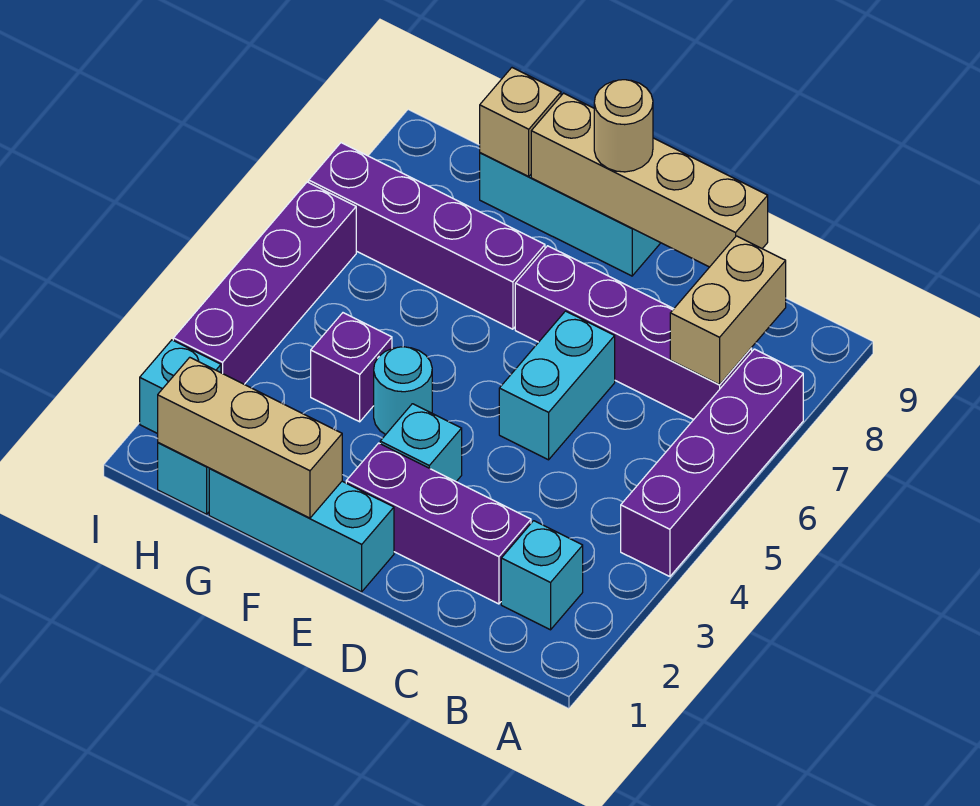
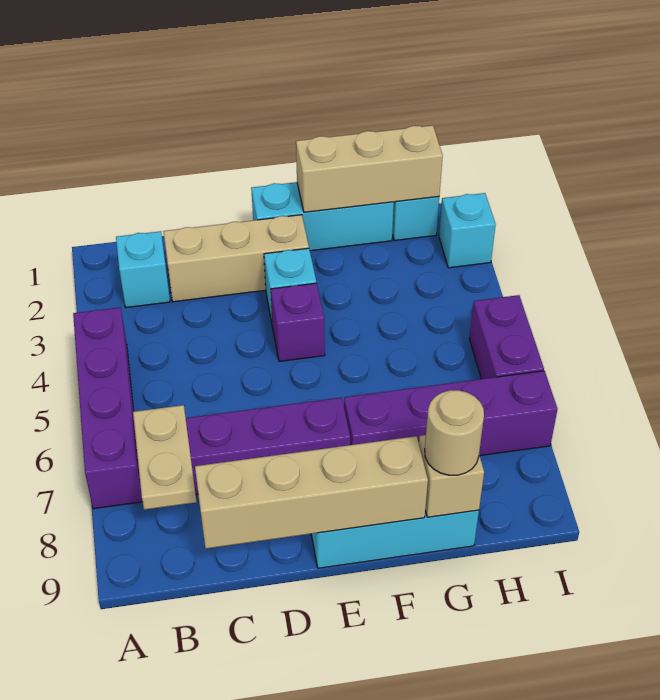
tan brick B7:B8 level 2 -> tan plate B7:B8 level 2
purple brick C2:E2 level 1 -> tan brick C2:E2 level 1
cyan brick D5:D6 level 1 -> none
tan round brick E9 level 3 -> tan round brick G9 level 3
cyan round brick F4 level 1 -> none
purple brick G4 level 1 -> purple brick E4 level 1
purple brick I3:I6 level 1 -> purple brick I5:I6 level 1

